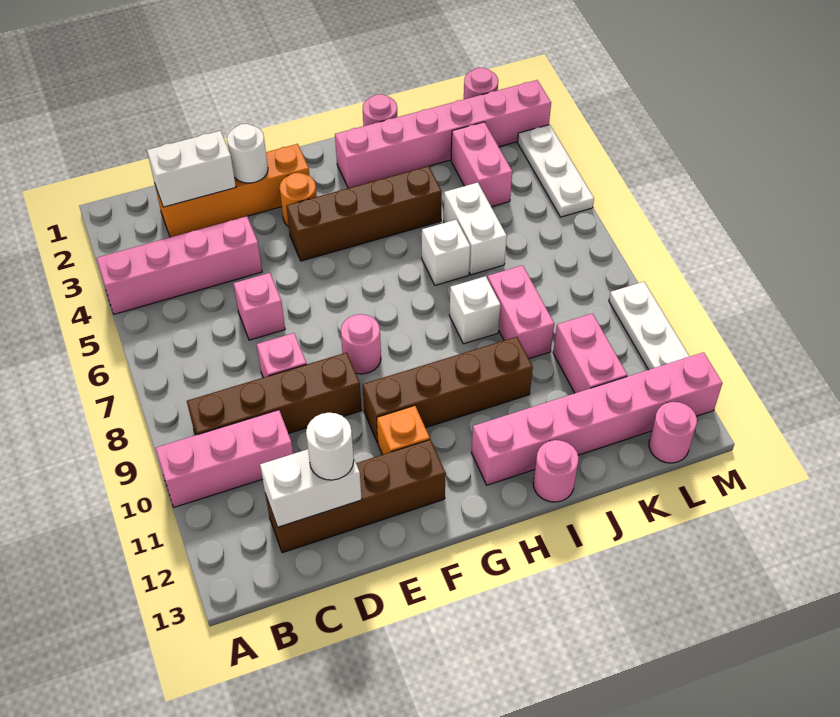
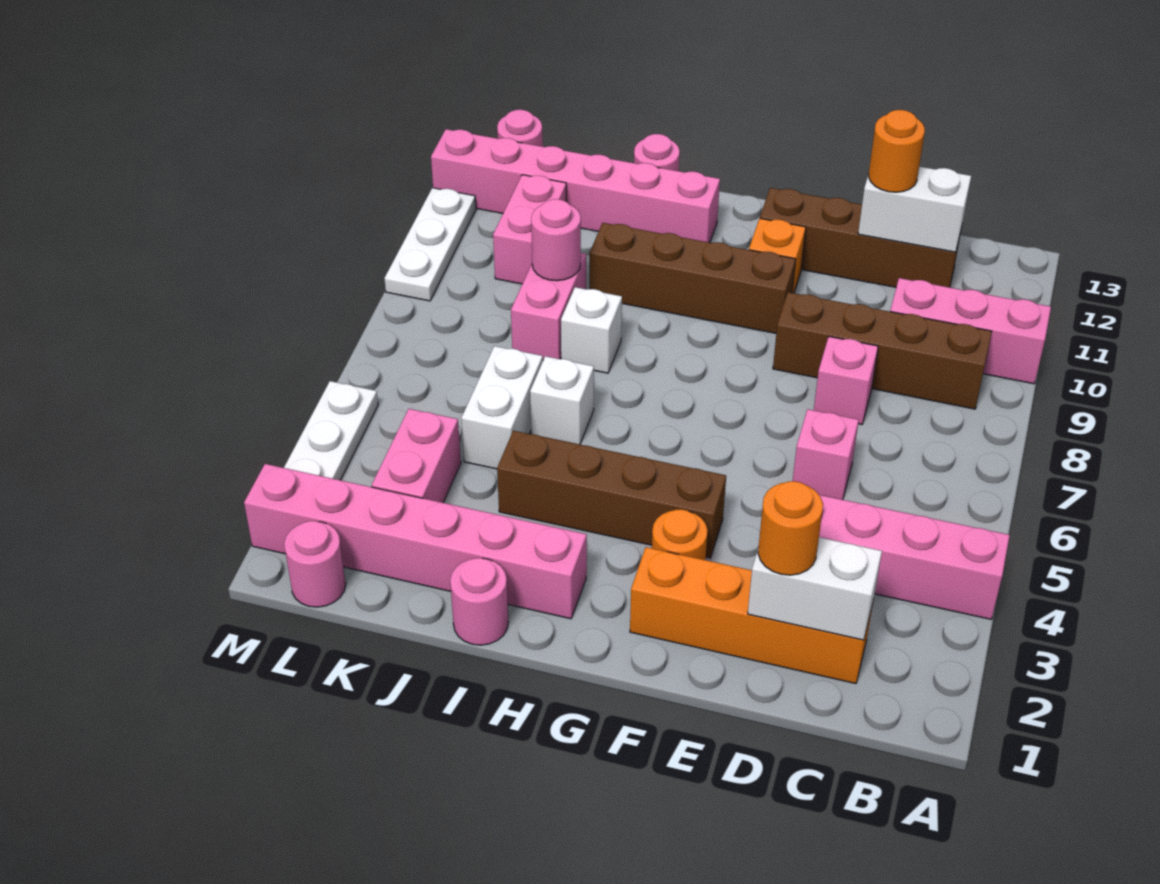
none -> orange round brick D2 level 3
white round brick D12 level 3 -> orange round brick D12 level 3
white round brick E2 level 2 -> none
pink round brick F8 level 1 -> pink round brick J9 level 2

